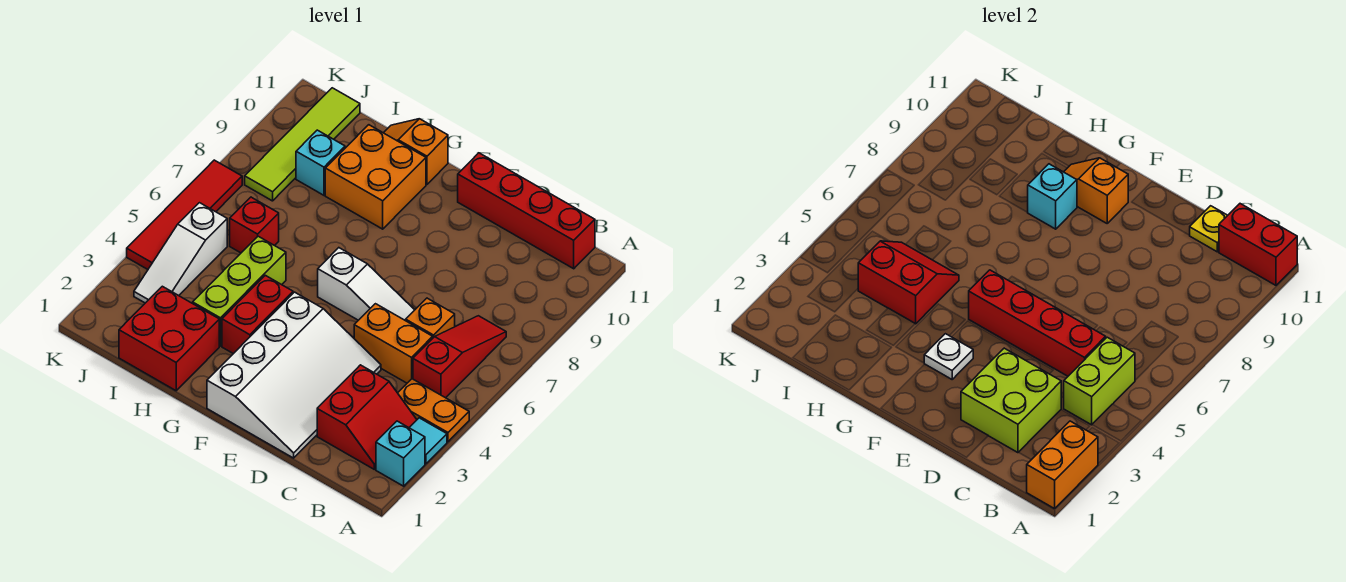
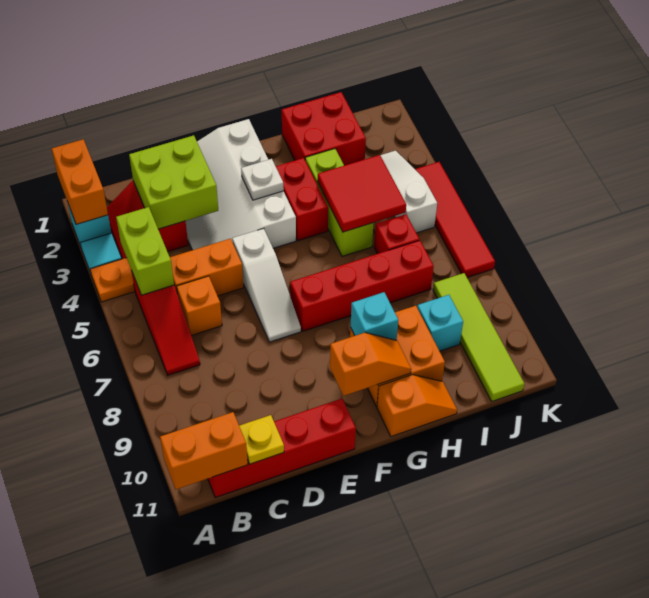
red brick A11:B11 level 2 -> orange brick A11:B11 level 2
red brick C5:F5 level 2 -> red brick F7:I7 level 1
white slope D6:F6 level 1 top F -> white slope E5:E7 level 1 top 5
red slope H4:I5 level 2 top 4 -> red tile H4:I5 level 2

